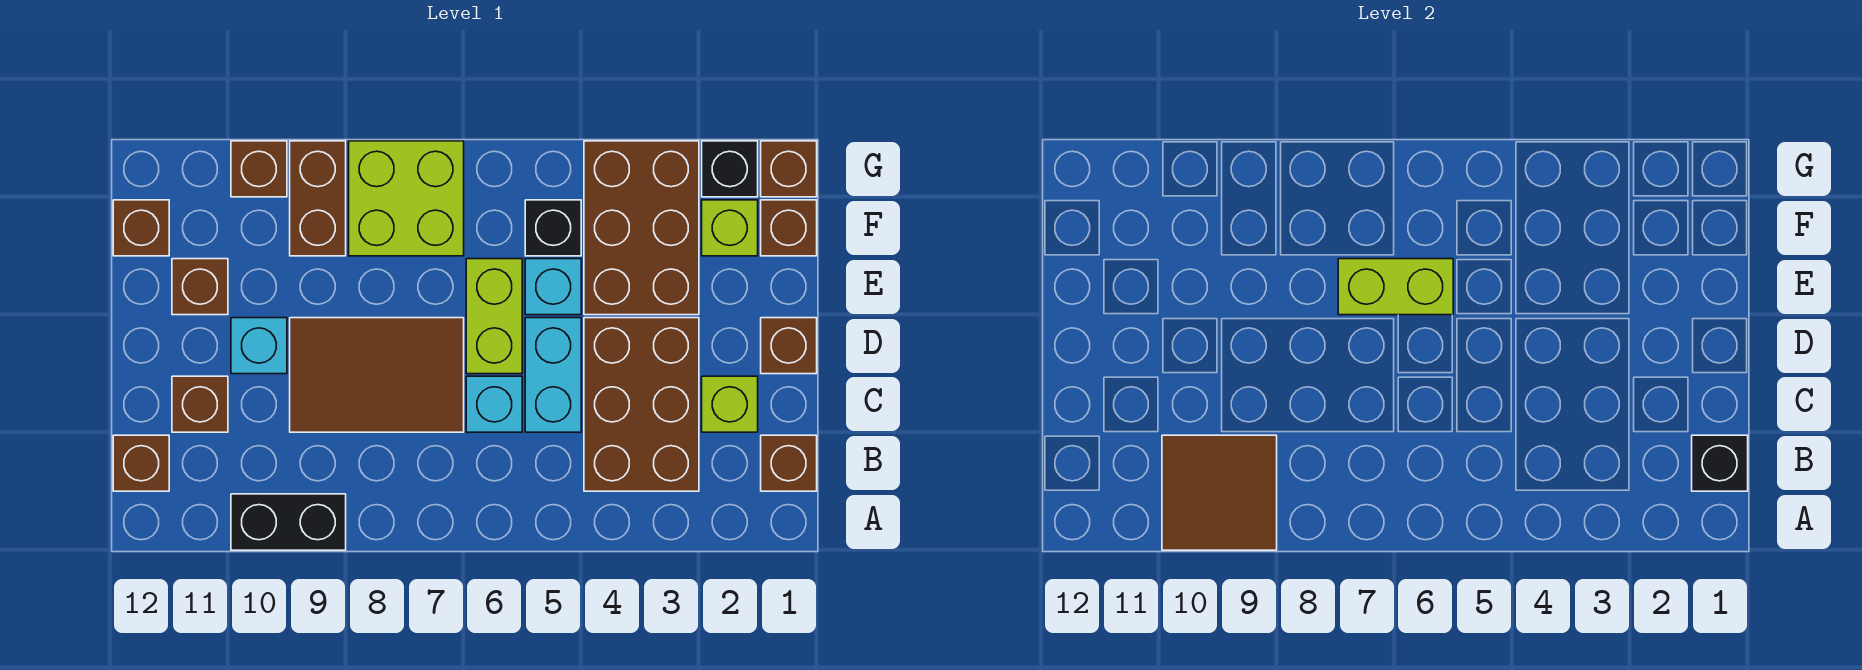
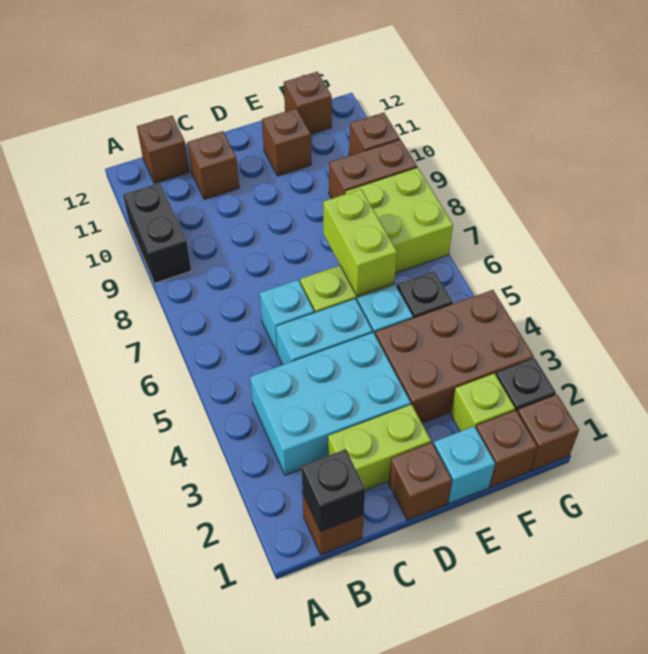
brown tile A9:B10 level 2 -> none
brown brick B3:D4 level 1 -> cyan brick B3:D4 level 1
lime brick C2 level 1 -> lime brick C2:D2 level 1
brown tile C7:D9 level 1 -> none
cyan brick D10 level 1 -> cyan brick E1 level 1

